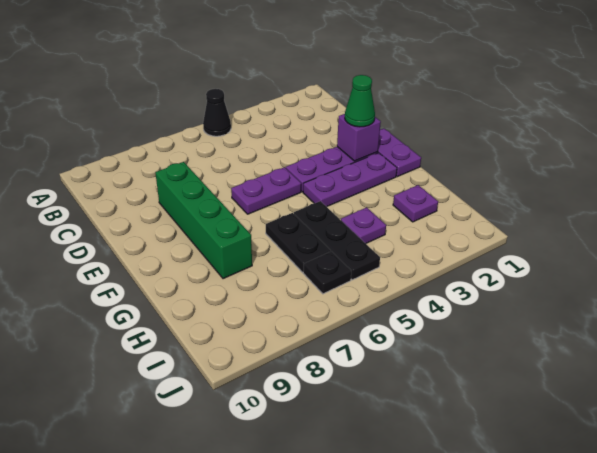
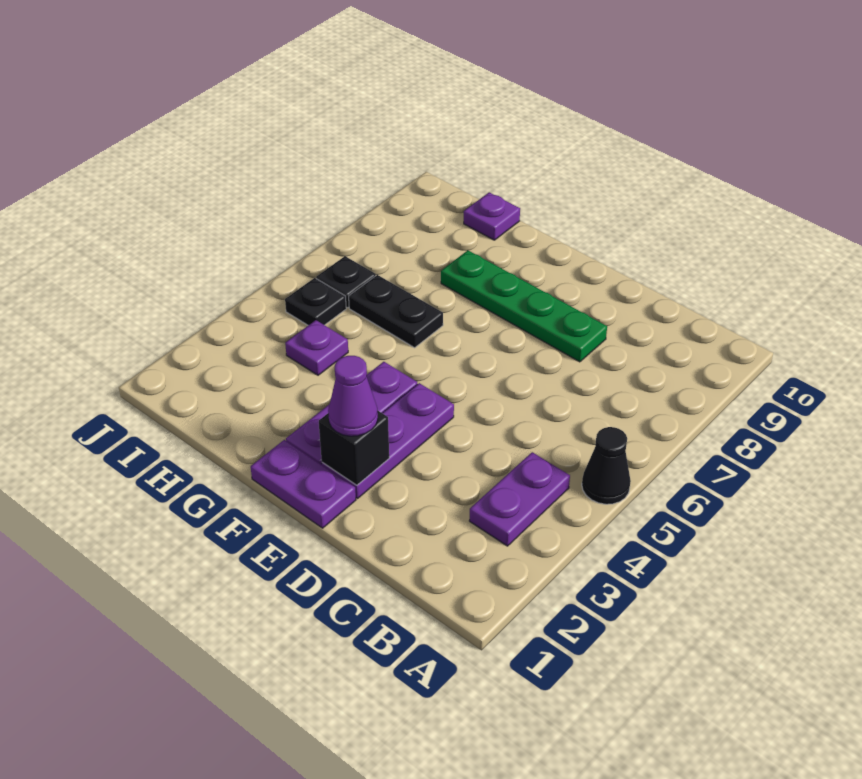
green brick D8:G8 level 1 -> green plate D8:G8 level 1
purple brick E2 level 2 -> black brick E2 level 2
green cone E2 level 3 -> purple cone E2 level 3
purple plate E5:E6 level 1 -> purple plate B3:B4 level 1
black plate G5:I5 level 1 -> black plate I5 level 1
purple plate H2 level 1 -> purple plate H10 level 1

